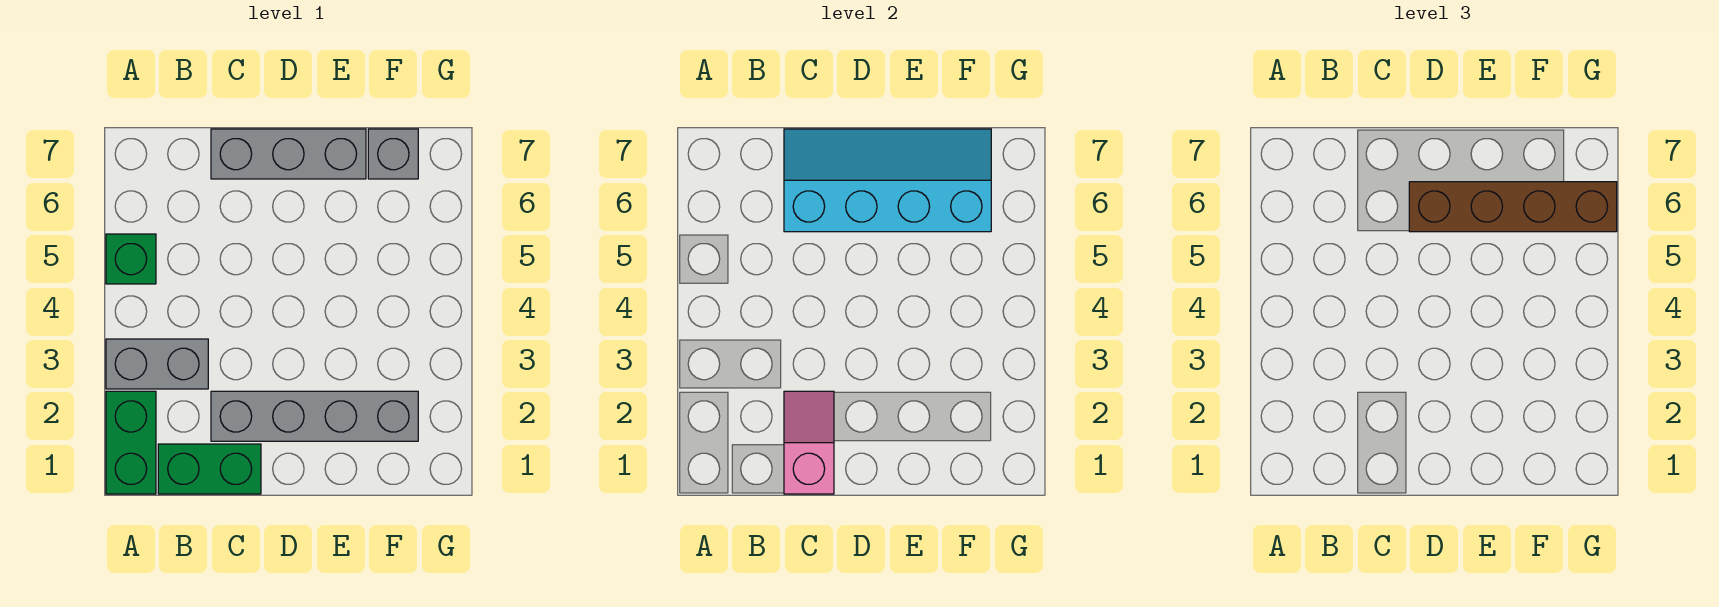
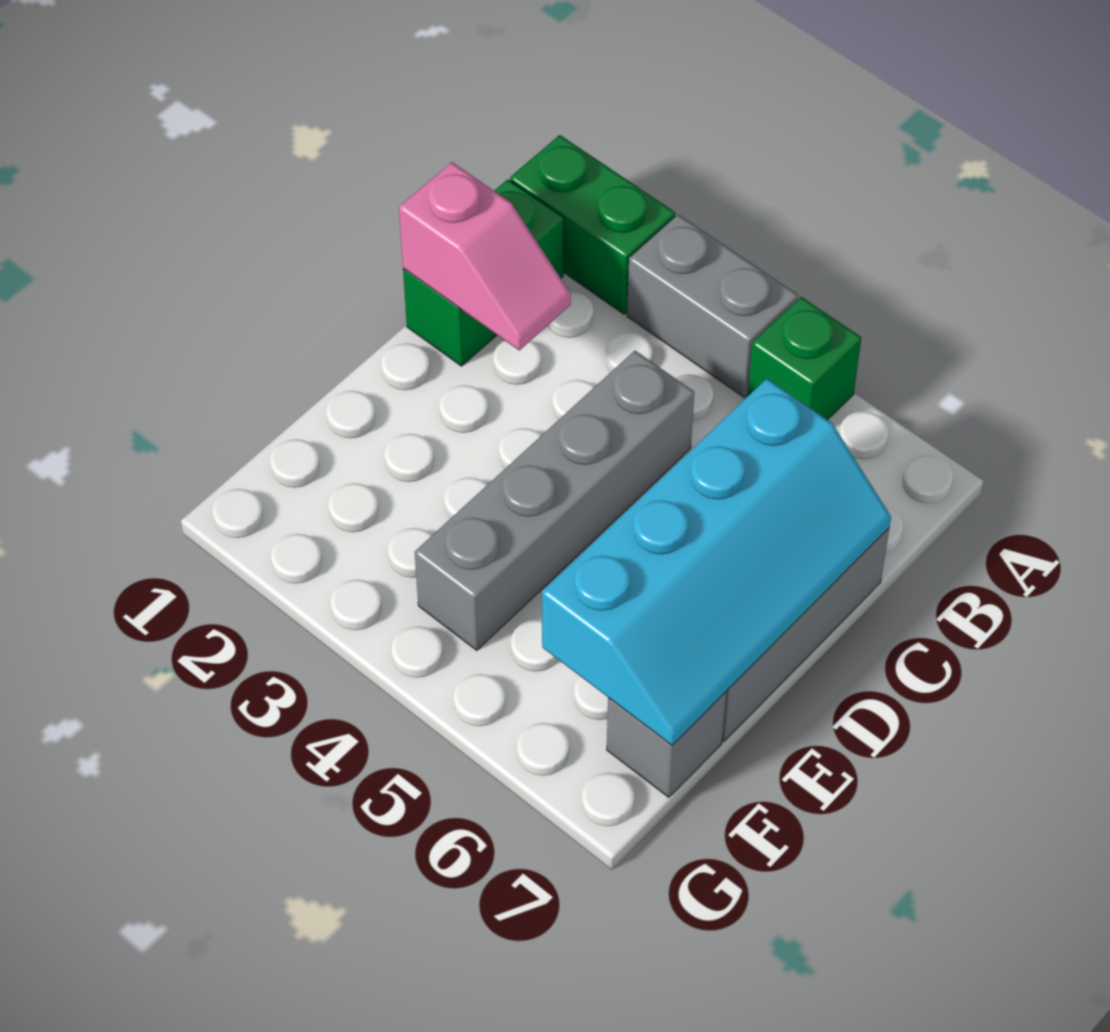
grey brick A3:B3 level 1 -> grey brick A3:A4 level 1
grey brick C2:F2 level 1 -> grey brick C4:F4 level 1
brown brick D6:G6 level 3 -> none

